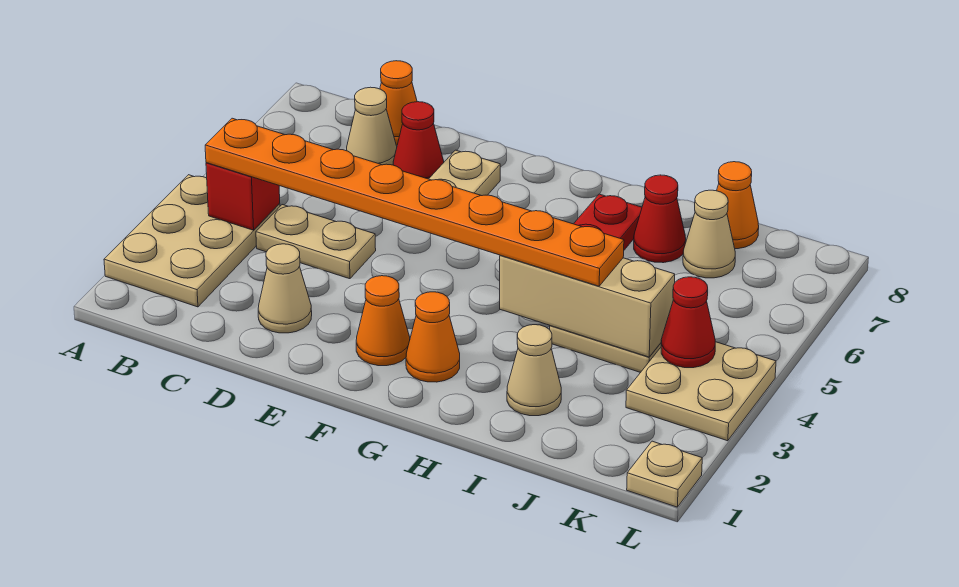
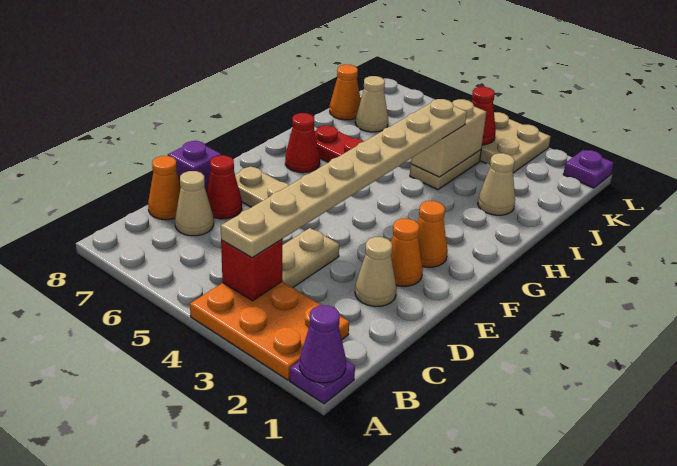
none -> purple plate A1 level 1
none -> purple cone A1 level 2
tan plate A2:B4 level 1 -> orange plate A2:B4 level 1
orange plate B4:I4 level 3 -> tan plate B4:I4 level 3
none -> purple brick D8 level 1
orange cone G2 level 1 -> orange cone E2 level 1
tan brick H4:J4 level 2 -> tan brick I4:J4 level 2
red cone I7 level 1 -> red cone G7 level 1
tan plate L1 level 1 -> purple plate L1 level 1

